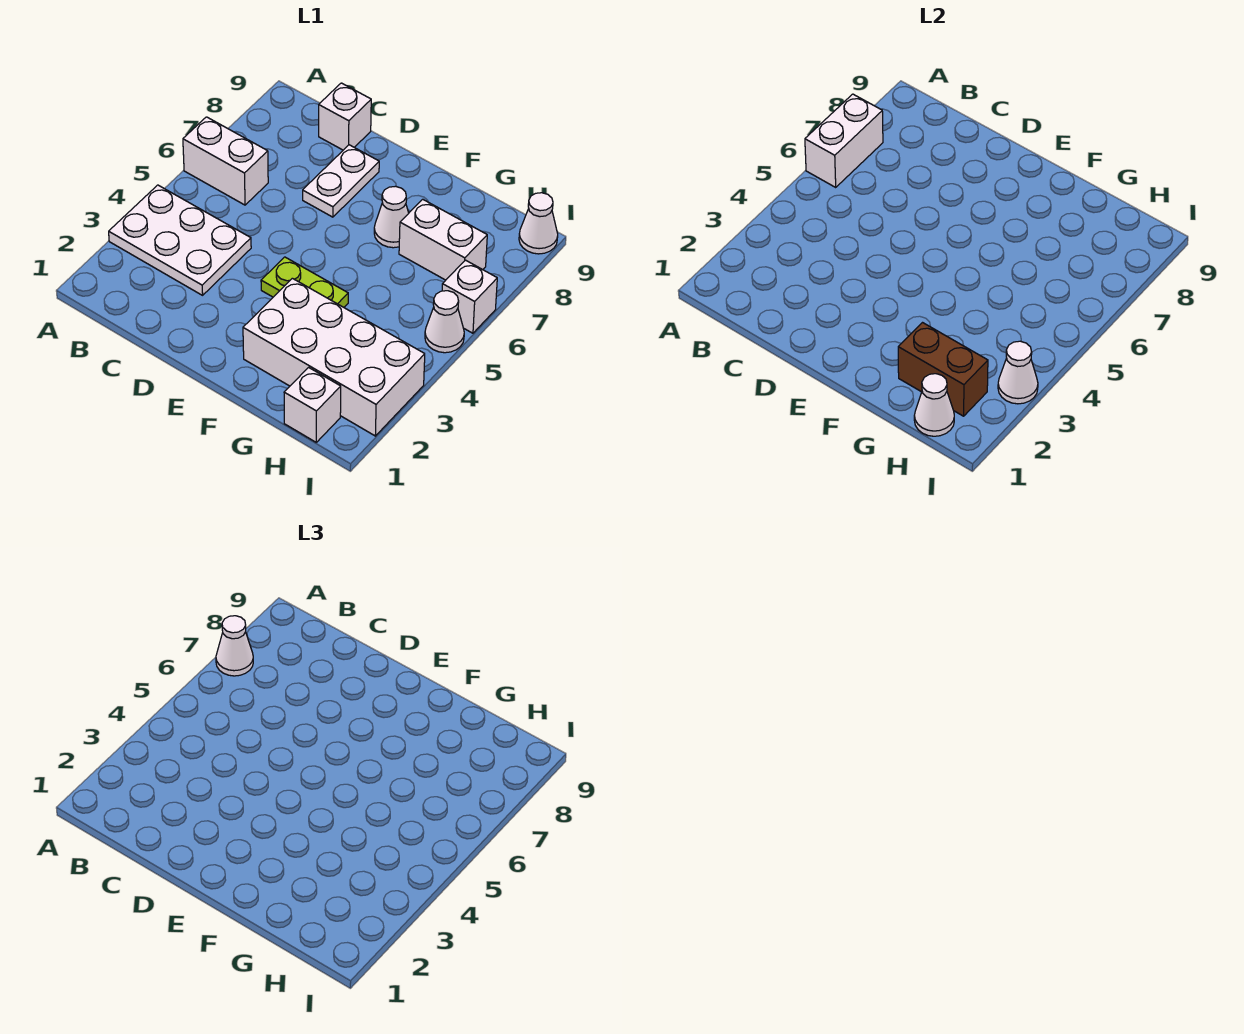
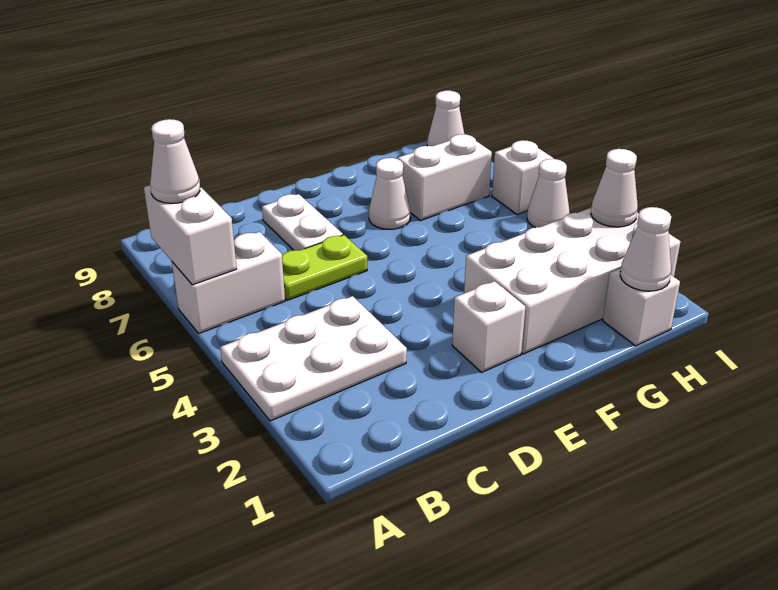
white brick C9 level 1 -> white brick E2 level 1
lime plate E4:F4 level 1 -> lime plate C6:D6 level 1
brown brick G2:H2 level 2 -> none

